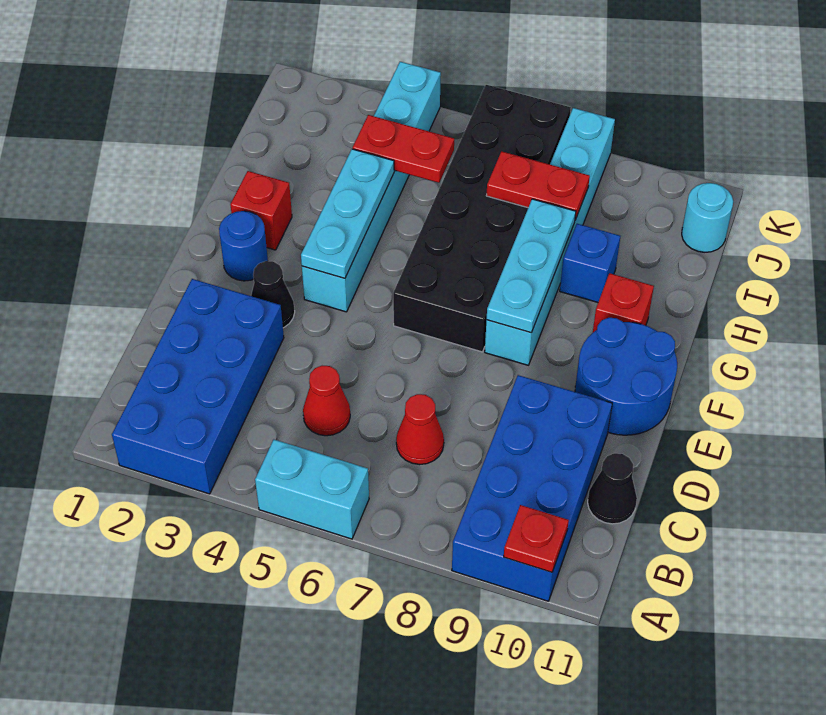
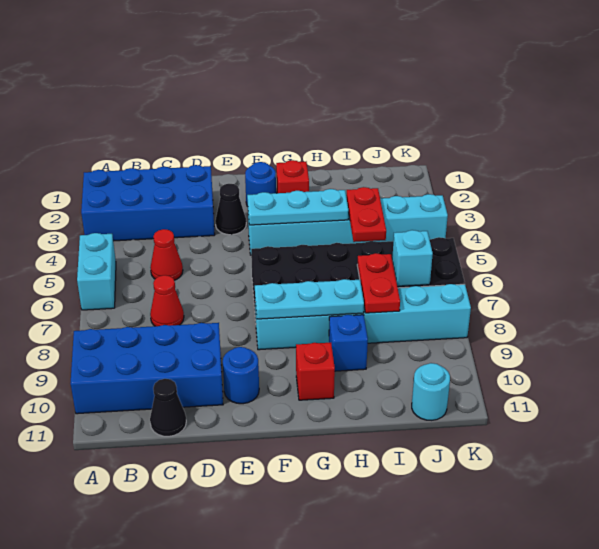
red plate A10 level 2 -> none
blue round brick E10:F11 level 1 -> blue round brick E10 level 1
none -> cyan brick J7 level 2

